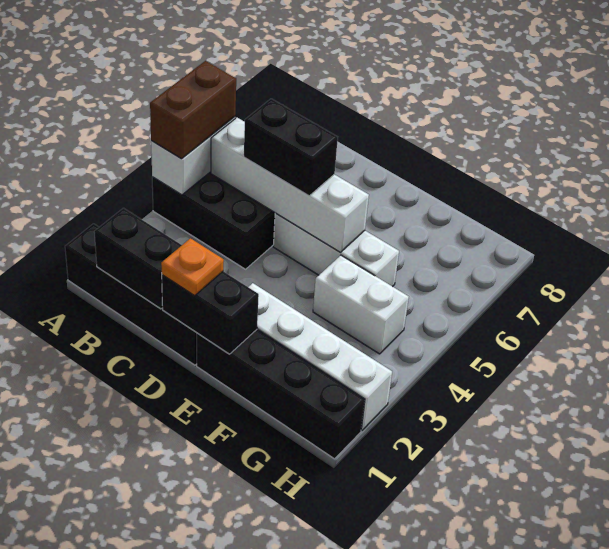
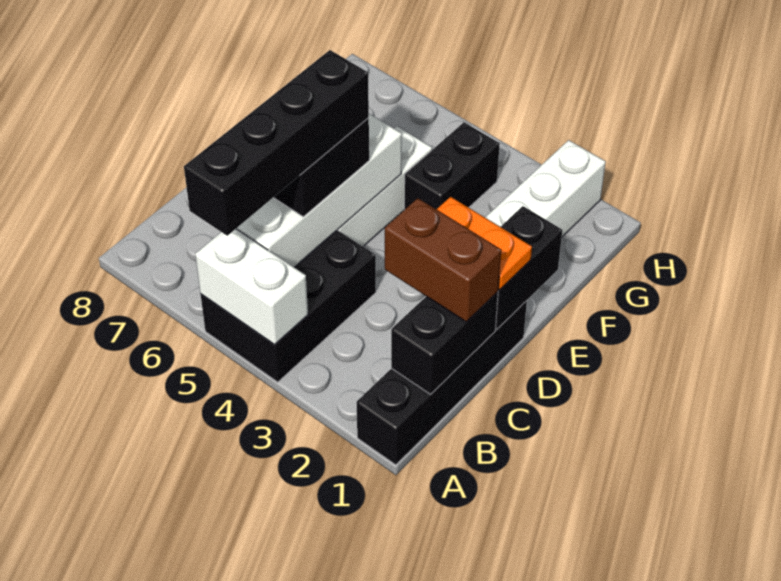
brown brick A4:A5 level 3 -> brown brick C1:C2 level 3
orange plate D1 level 3 -> orange plate D1:D2 level 3
black brick E1:H1 level 1 -> black brick A5:D5 level 4
white brick F4:G4 level 1 -> black brick F4:G4 level 1

